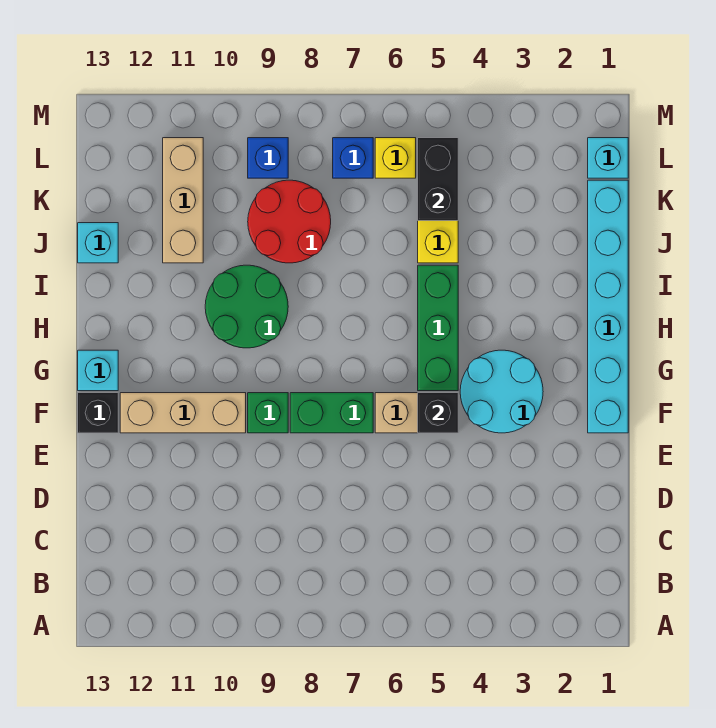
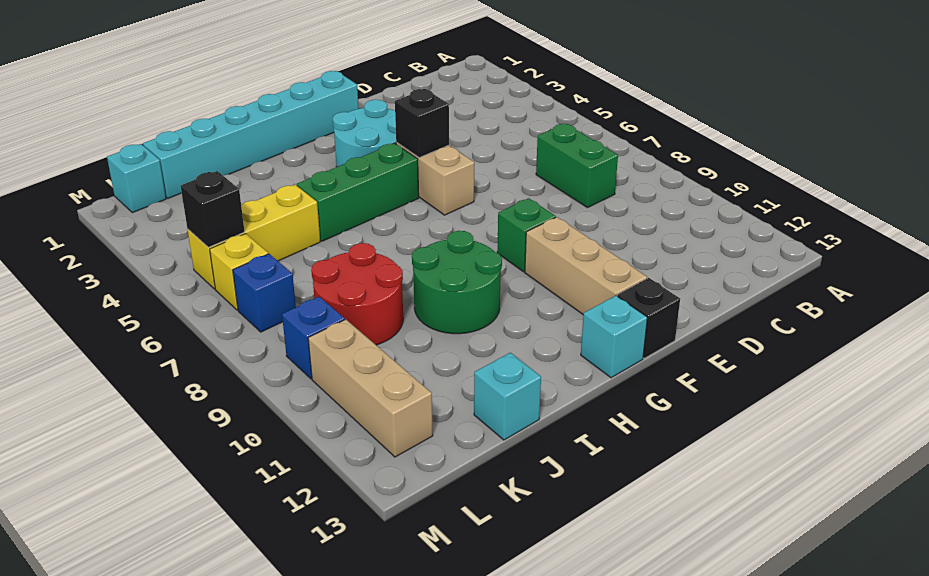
green brick F7:F8 level 1 -> green brick C7:C8 level 1
tan brick J11:L11 level 1 -> tan brick L10:L12 level 1
black brick K5:L5 level 2 -> black brick L5 level 2

